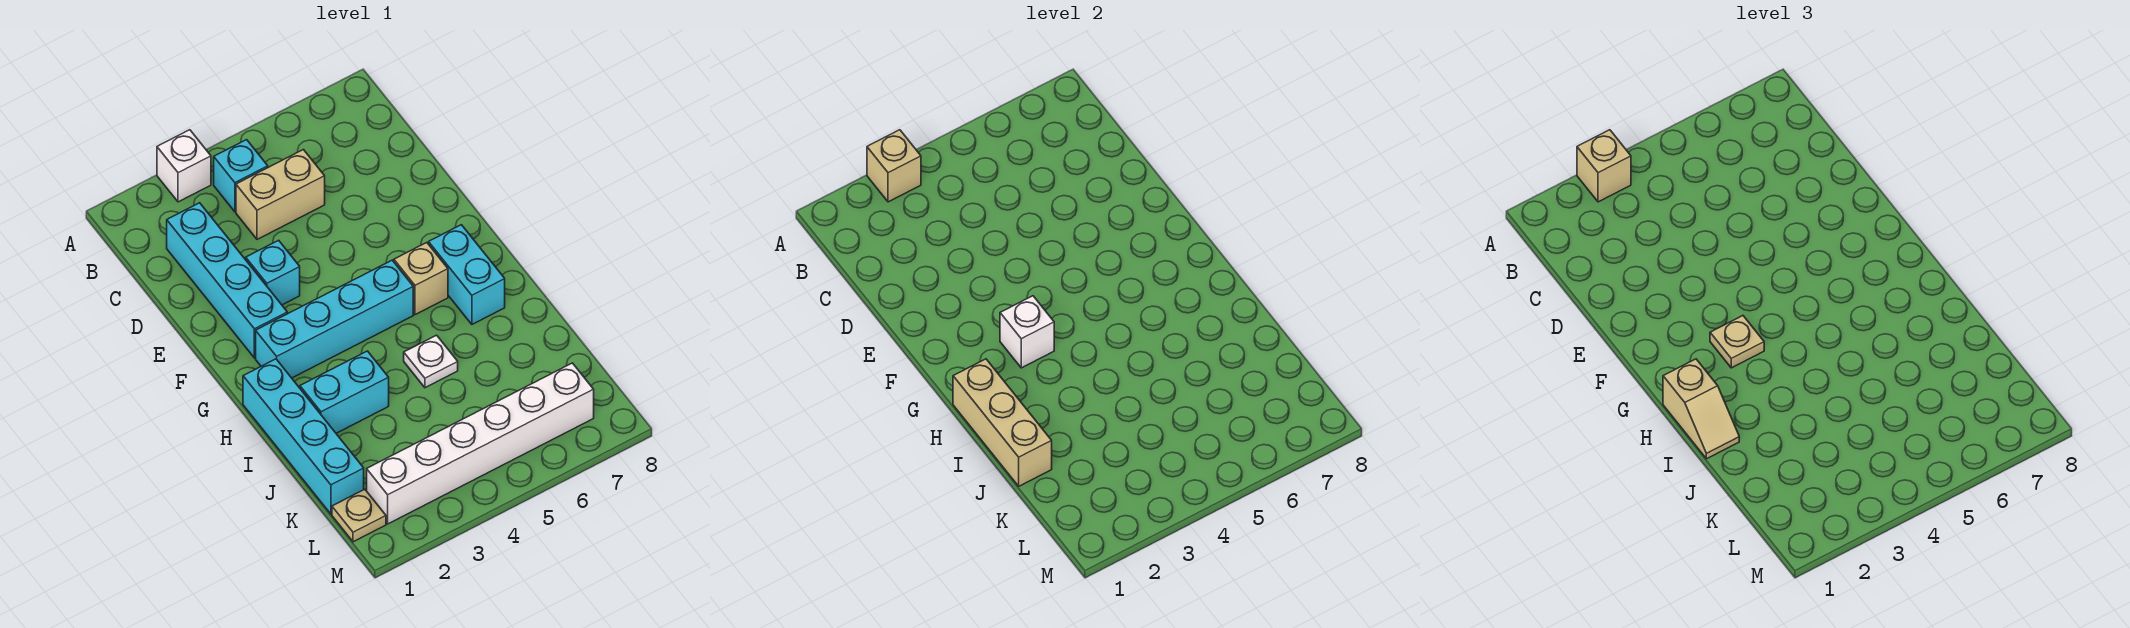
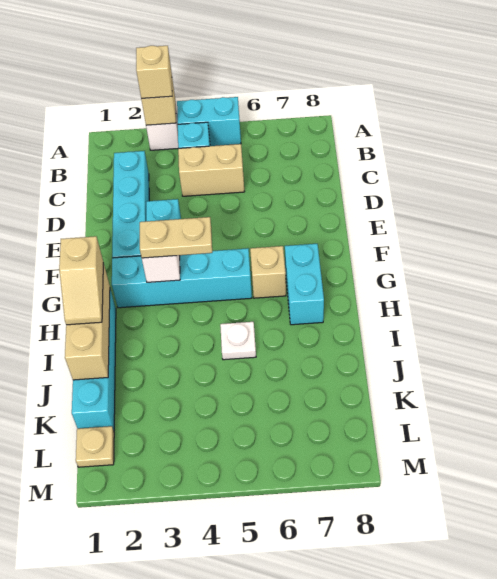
tan plate G3 level 3 -> tan plate G3:G4 level 3
cyan brick I2:I3 level 1 -> cyan brick A4:A5 level 1
white brick L2:L7 level 1 -> none

